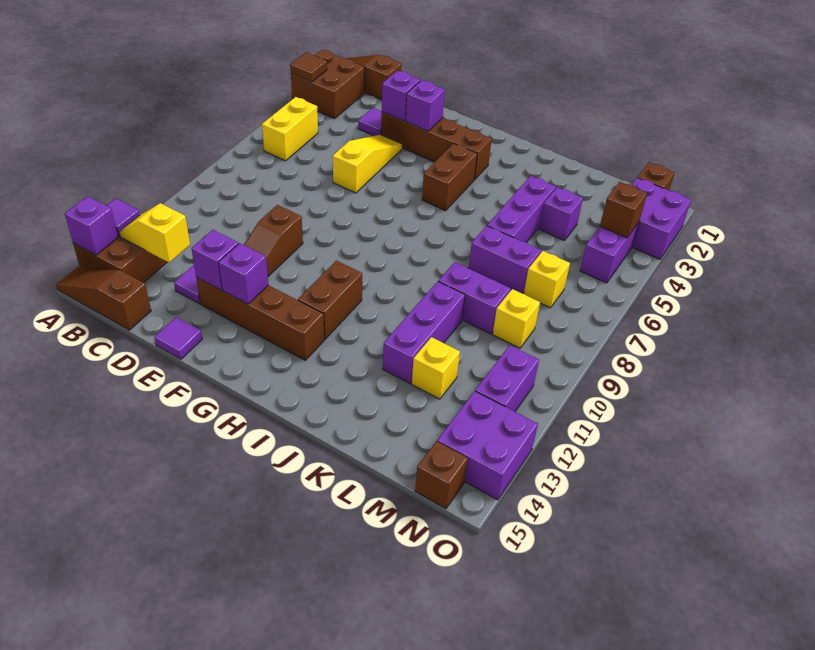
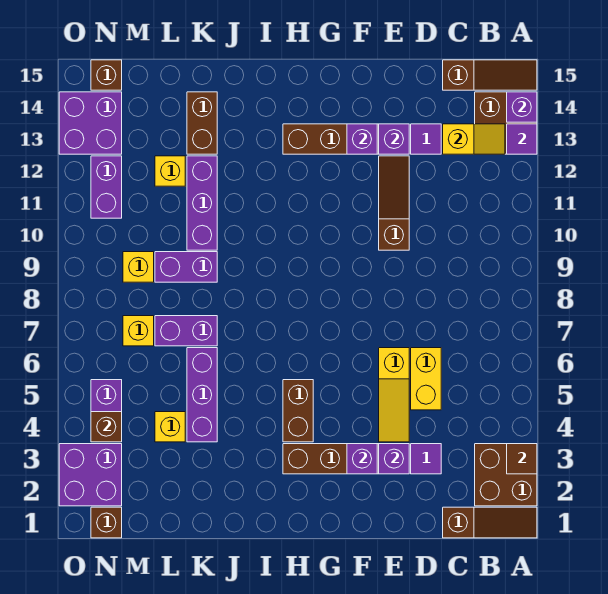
yellow brick B5:B6 level 1 -> yellow brick D5:D6 level 1
purple tile E15 level 1 -> none
brown brick H11:H12 level 1 -> brown brick K13:K14 level 1
purple brick L4 level 1 -> yellow brick L4 level 1

